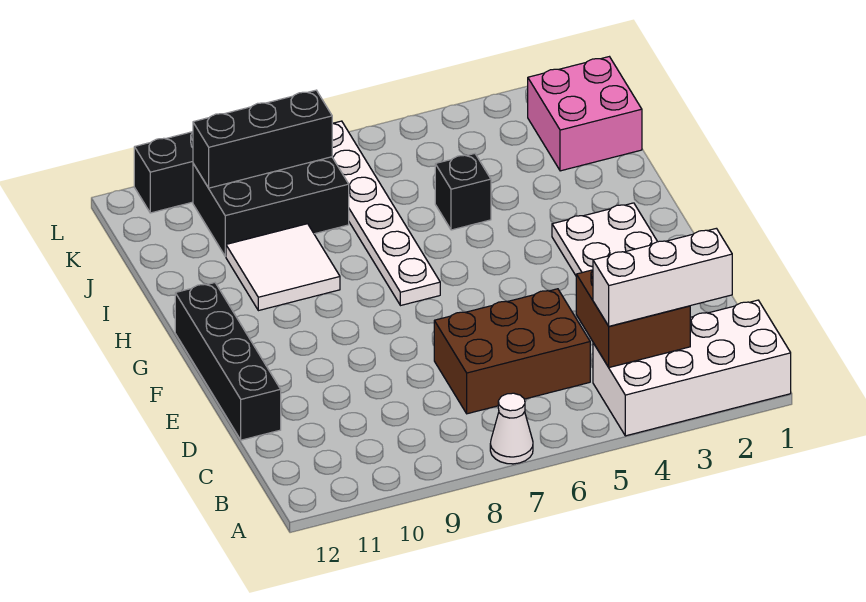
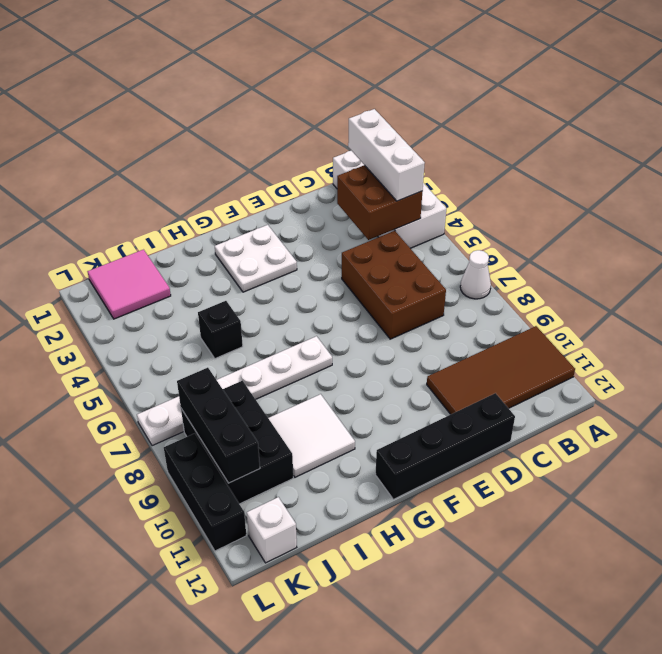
none -> brown tile A10:D11 level 1
pink brick J1:K2 level 1 -> pink tile J1:K2 level 1
none -> white brick K12 level 1

